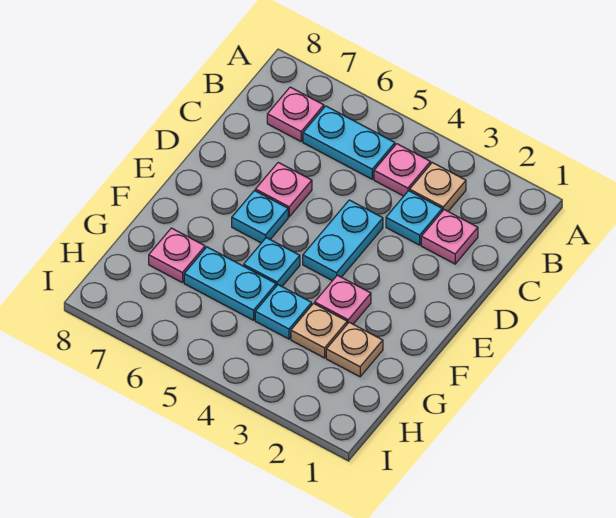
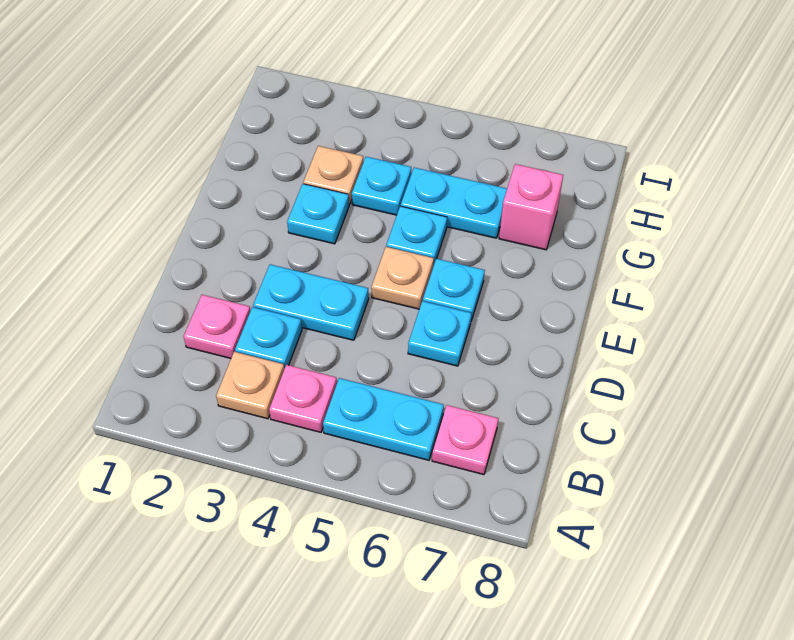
cyan plate D4:E4 level 1 -> cyan plate D3:D4 level 1
pink plate D6 level 1 -> cyan plate D6 level 1
pink plate F3 level 1 -> cyan plate F3 level 1
tan plate G2 level 1 -> tan plate E5 level 1
pink plate G7 level 1 -> pink brick G7 level 1

